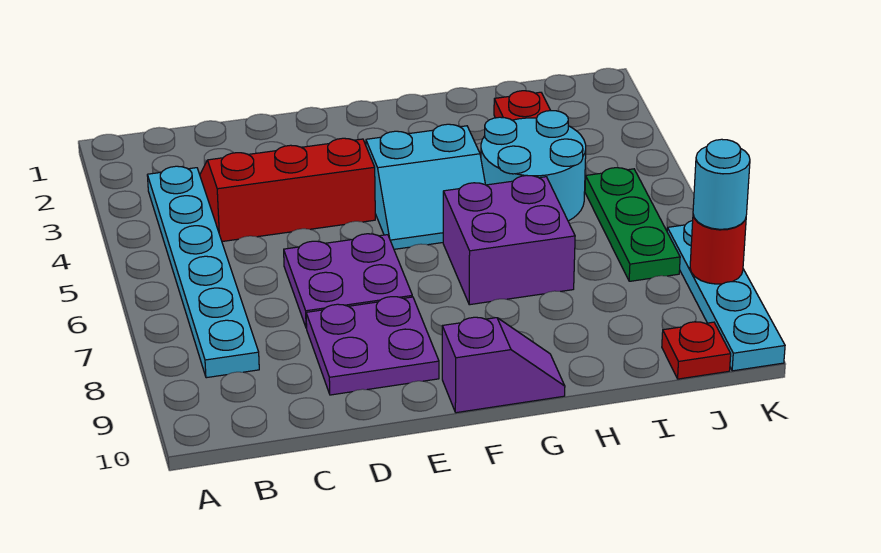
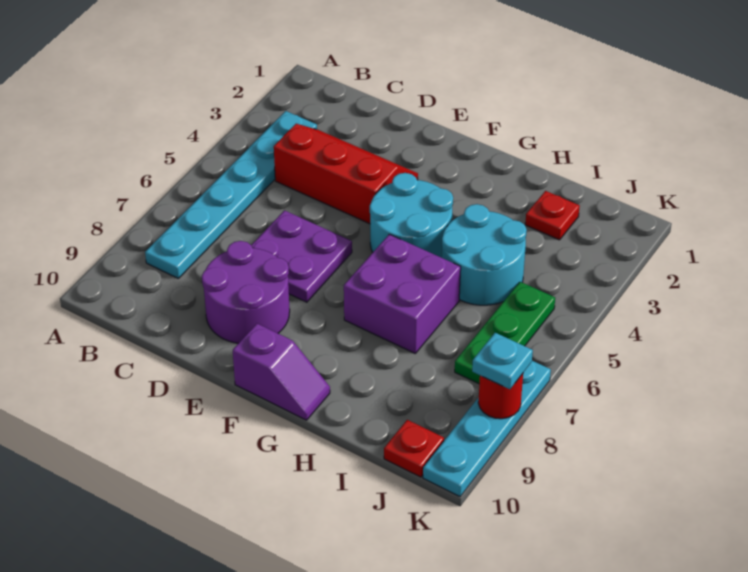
purple plate D8:E9 level 1 -> purple round brick D8:E9 level 1
cyan slope F4:G5 level 1 top 4 -> cyan round brick F4:G5 level 1
cyan round brick K8 level 3 -> cyan plate K8 level 3

